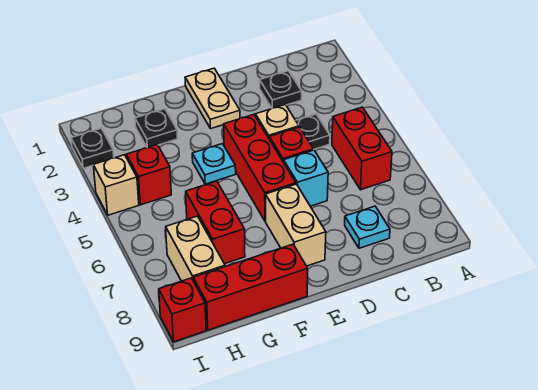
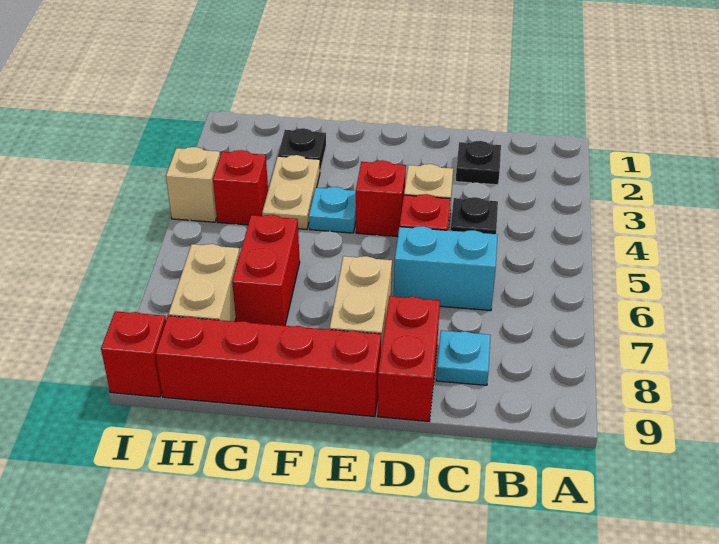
red brick B5:B6 level 1 -> red brick D8:D9 level 1
cyan brick D6 level 1 -> cyan brick C6:D6 level 1
tan plate E1:E2 level 1 -> tan plate G3:G4 level 1
red brick E4:E6 level 1 -> red brick E4 level 1
red brick F9:H9 level 1 -> red brick E9:H9 level 1
black plate I2 level 1 -> none

